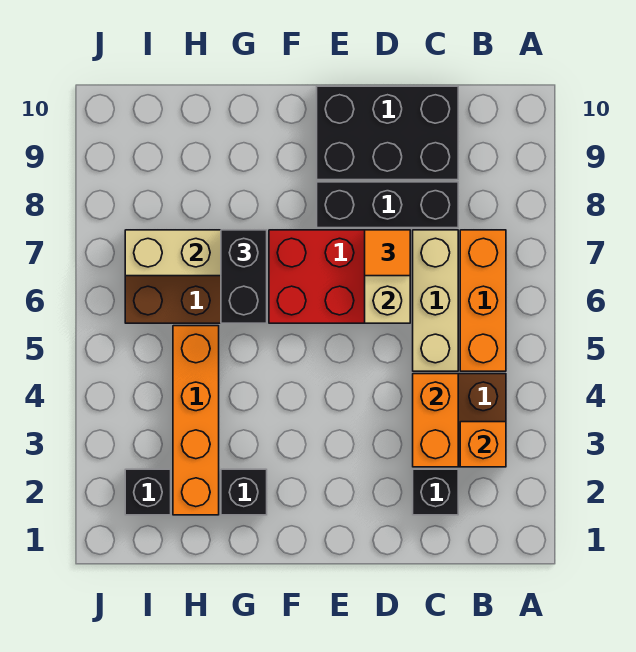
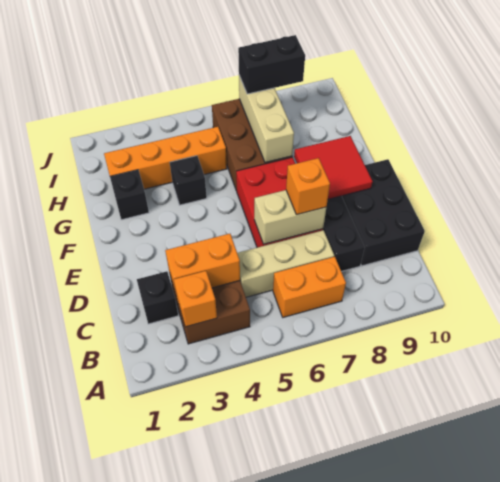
orange brick B5:B7 level 1 -> orange brick B6:B7 level 1
orange tile D7 level 3 -> orange brick D7 level 3
none -> red tile E8:F9 level 2
black brick G6:G7 level 3 -> black brick I7:I8 level 3
black brick I2 level 1 -> black brick G4 level 1

